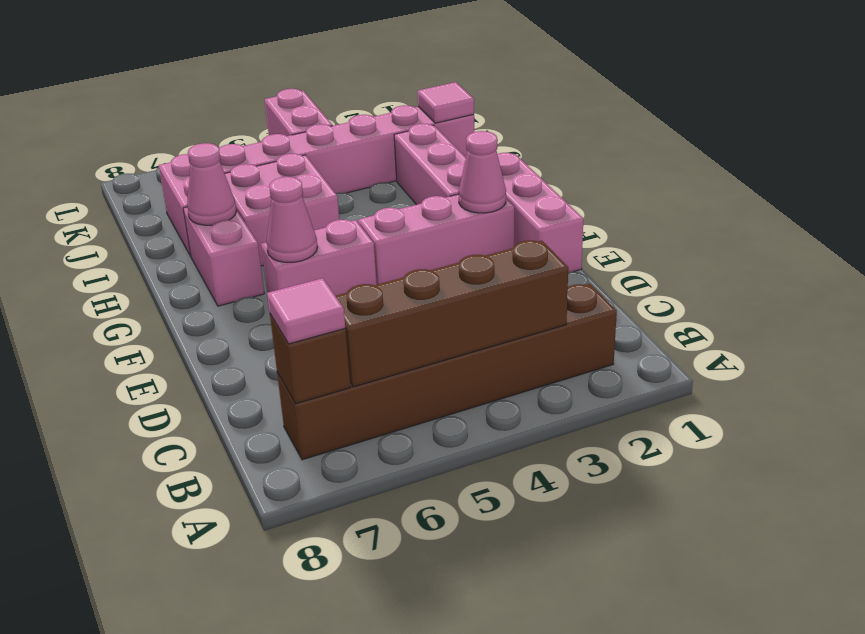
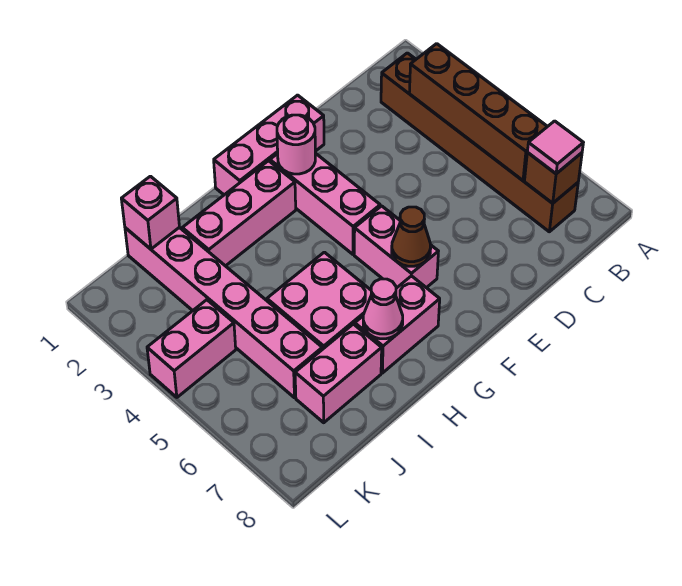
pink cone F2 level 2 -> pink round brick F2 level 2
pink cone F6 level 2 -> brown cone F6 level 2
pink tile J1 level 2 -> pink brick J1 level 2

